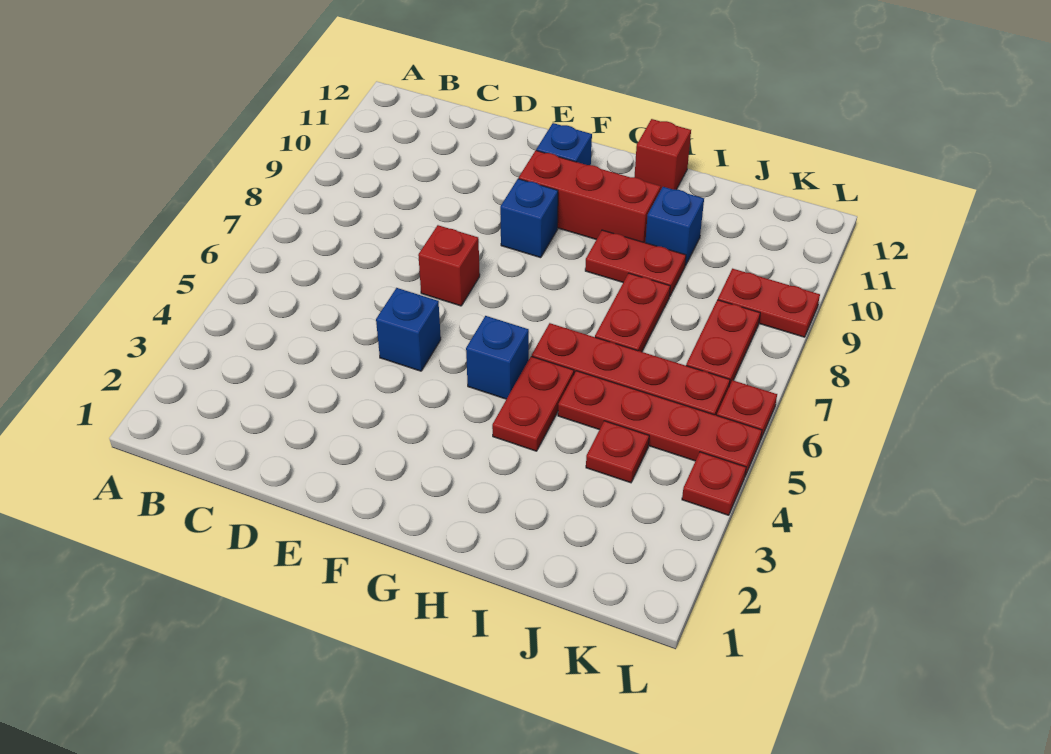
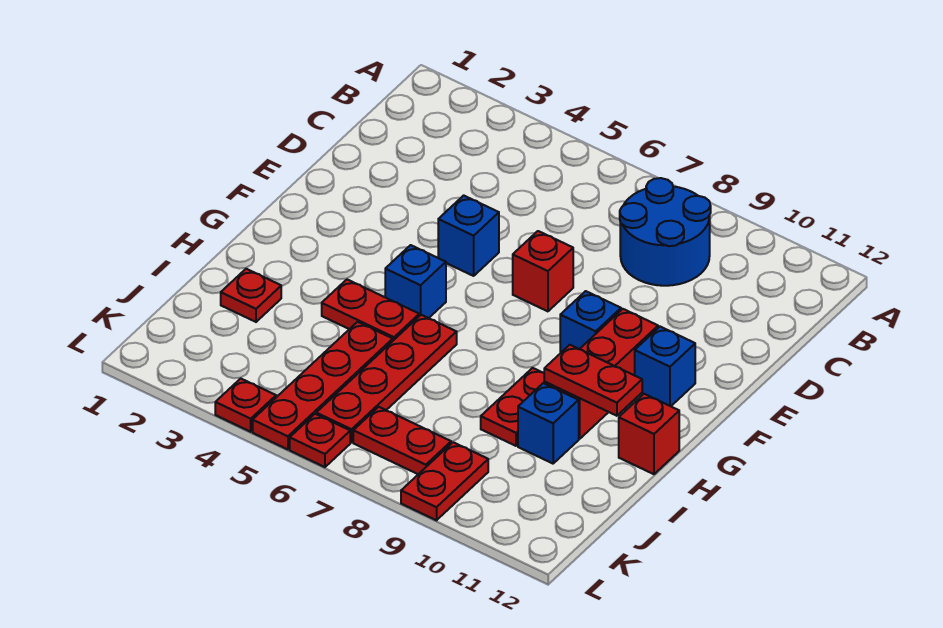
none -> blue round brick B8:C9 level 1
red plate I7:I8 level 1 -> red plate H10:H11 level 2
red plate J4 level 1 -> red plate I2 level 1

